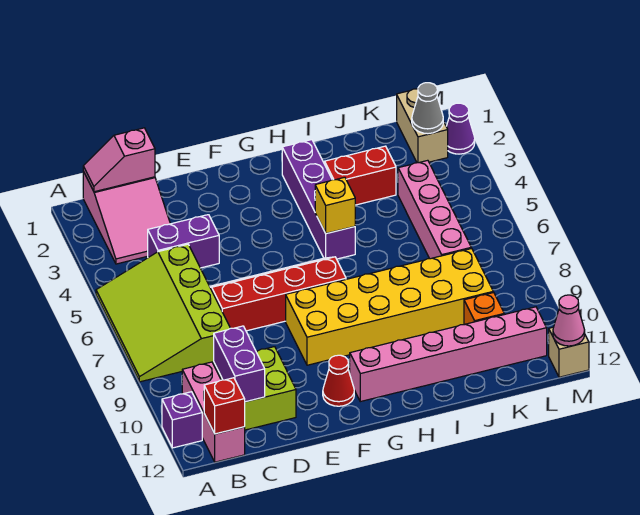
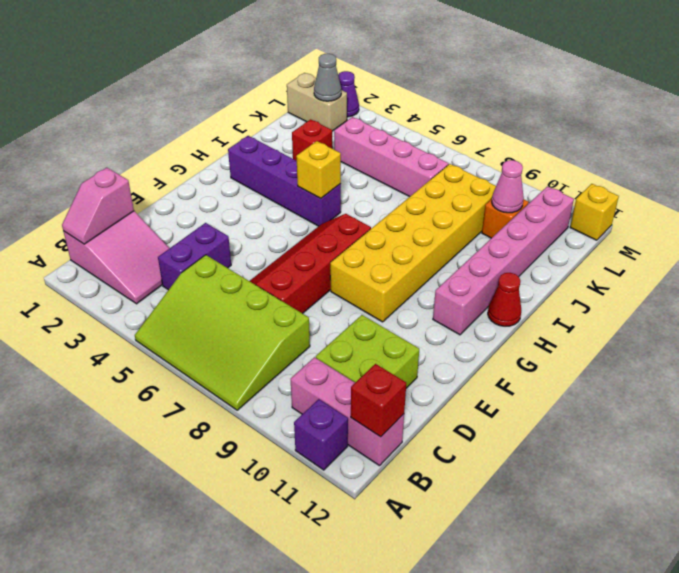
purple brick C10:C11 level 2 -> none
red cone F11 level 1 -> red cone H12 level 1
red brick I3:J3 level 1 -> red brick J3 level 1
tan brick M12 level 1 -> yellow brick M12 level 1
pink cone M12 level 2 -> pink cone K10 level 2

